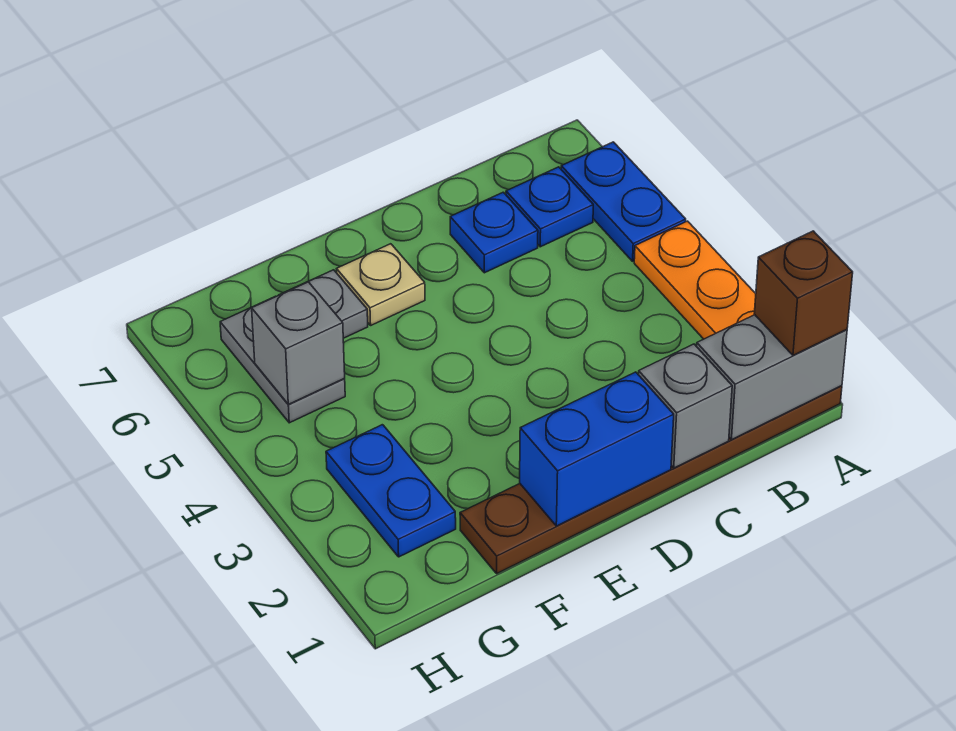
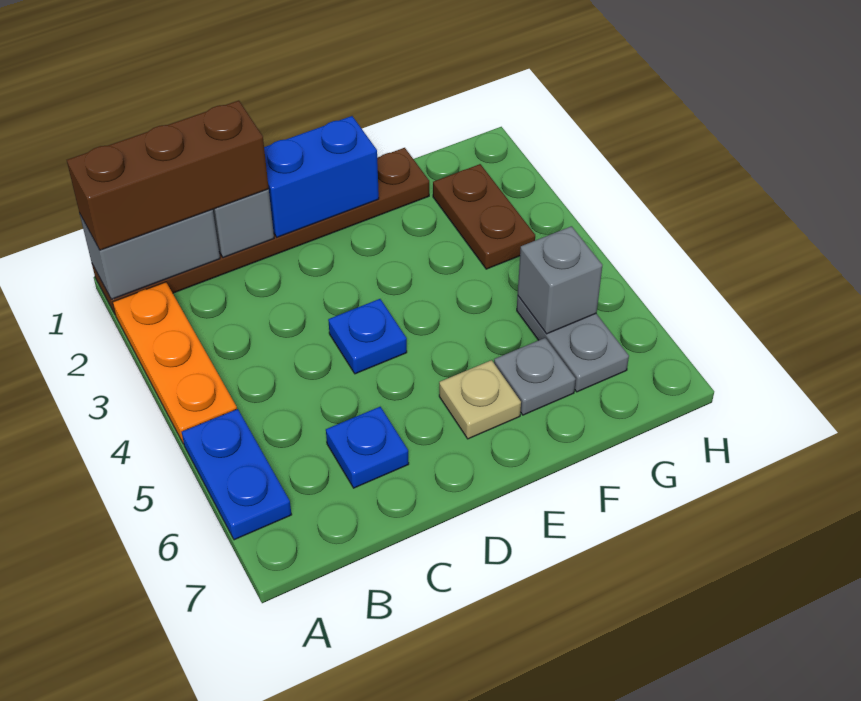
brown brick A1 level 3 -> brown brick A1:C1 level 3
blue plate B6 level 1 -> blue plate D4 level 1
blue plate G2:G3 level 1 -> brown plate G2:G3 level 1

